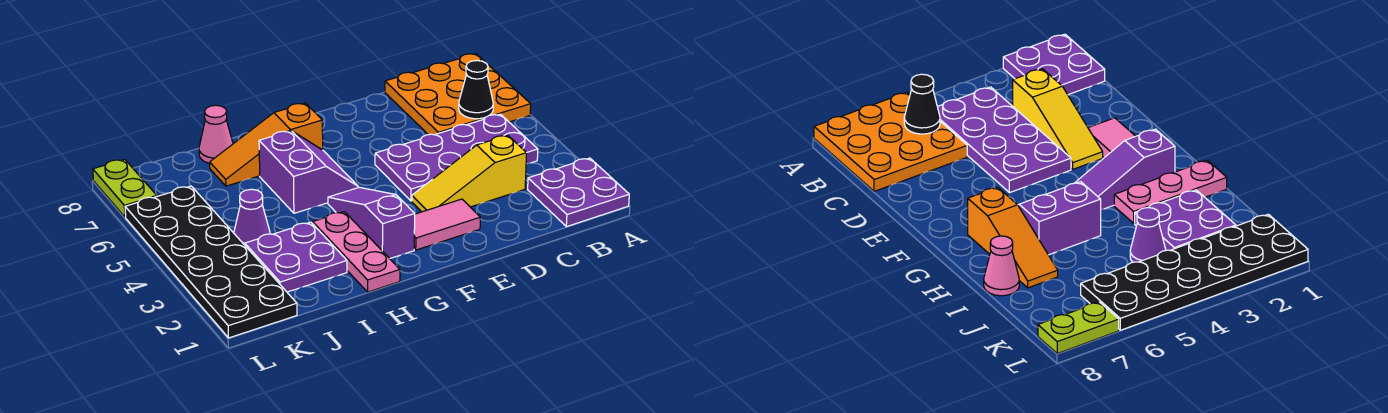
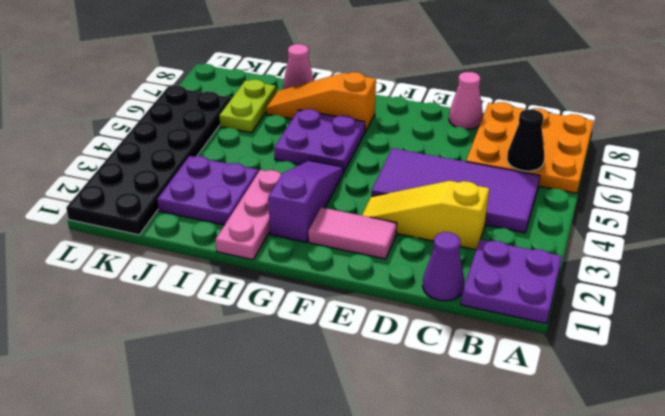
purple plate B4:E5 level 1 -> purple tile B4:E5 level 1
none -> pink cone D8 level 1
purple slope G5:H6 level 1 top H -> purple plate G5:H6 level 1
purple cone J4 level 1 -> purple cone C1 level 1
lime plate L7:L8 level 1 -> lime plate J6:J7 level 1

